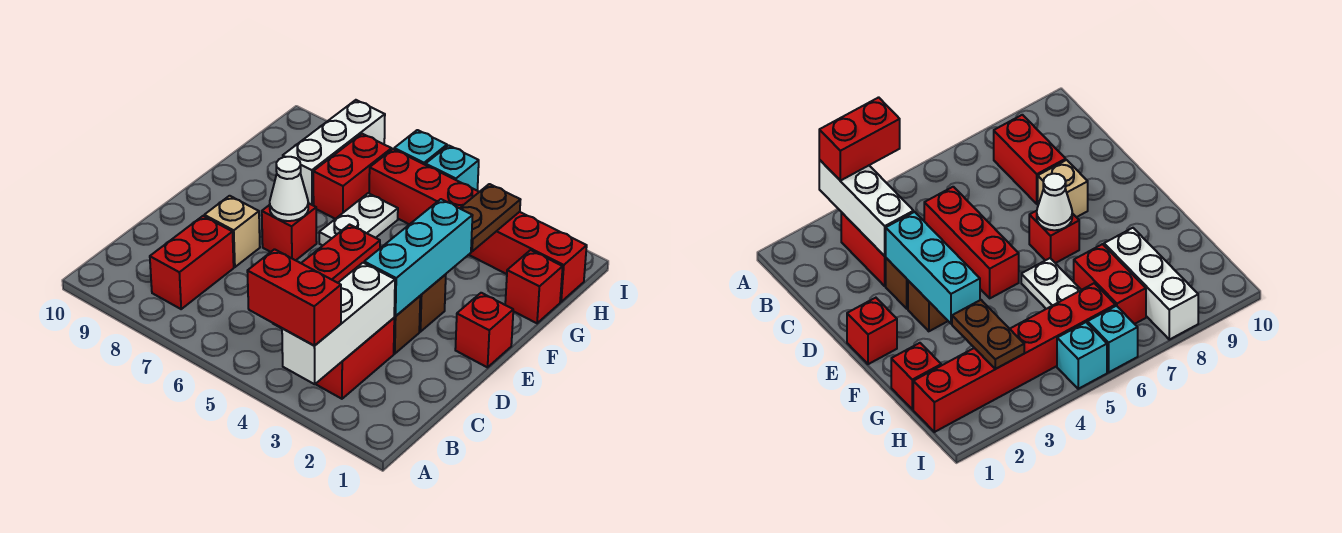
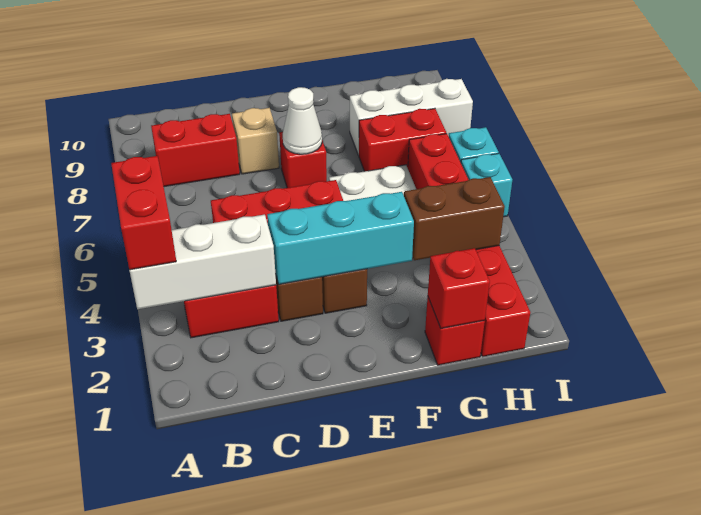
red brick E1 level 1 -> red brick G1 level 2
brown plate G3:H3 level 2 -> brown brick G3:H3 level 2

